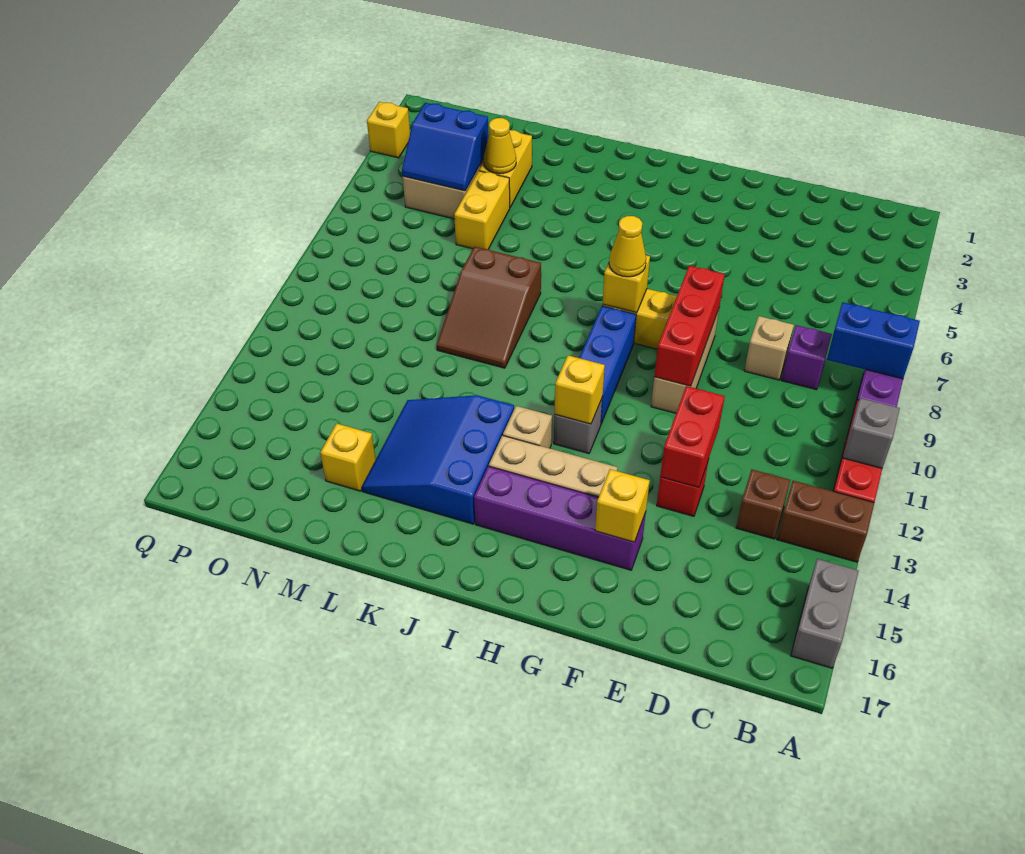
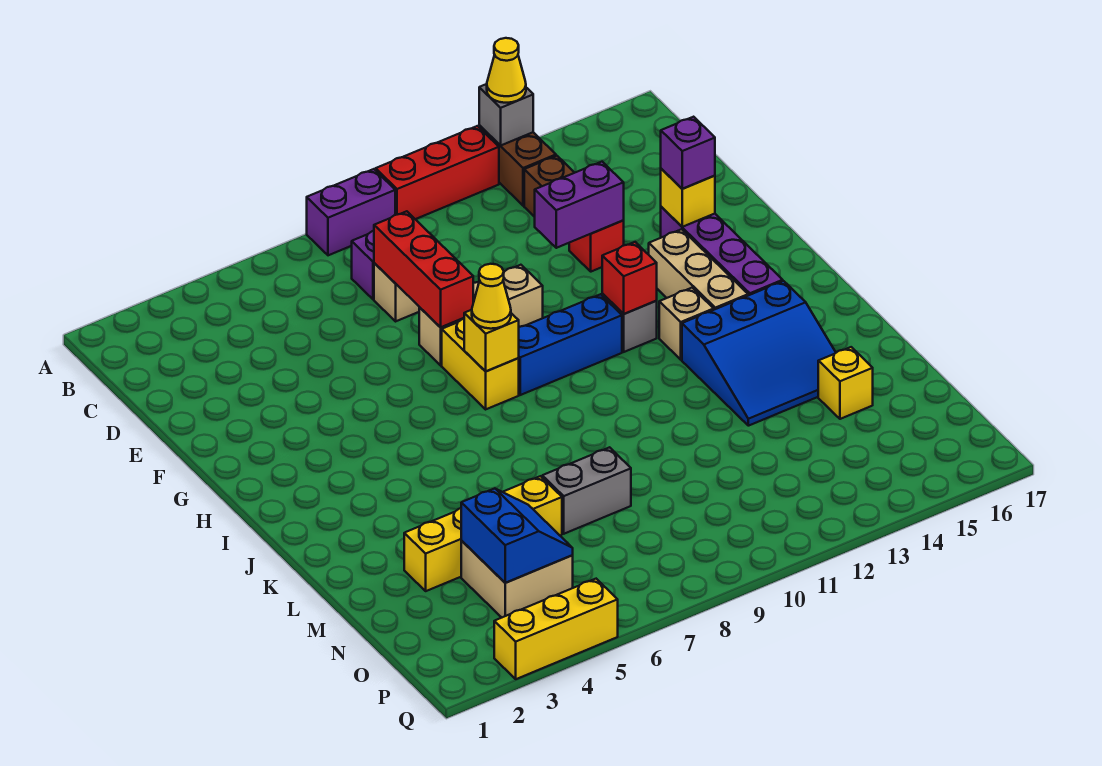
blue brick A8:B8 level 2 -> none
grey brick A11 level 2 -> grey brick A13 level 2
grey brick A15:A16 level 1 -> grey brick M7:M8 level 1
red brick E12:E13 level 2 -> purple brick E12:E13 level 2
red brick F8:F10 level 2 -> red brick D8:F8 level 2
none -> purple brick F15 level 3
yellow brick H12 level 2 -> red brick H12 level 2
brown slope K8:L10 level 1 top 8 -> none
yellow cone M4 level 2 -> yellow cone A13 level 3
yellow brick Q3 level 1 -> yellow brick Q3:Q5 level 1

